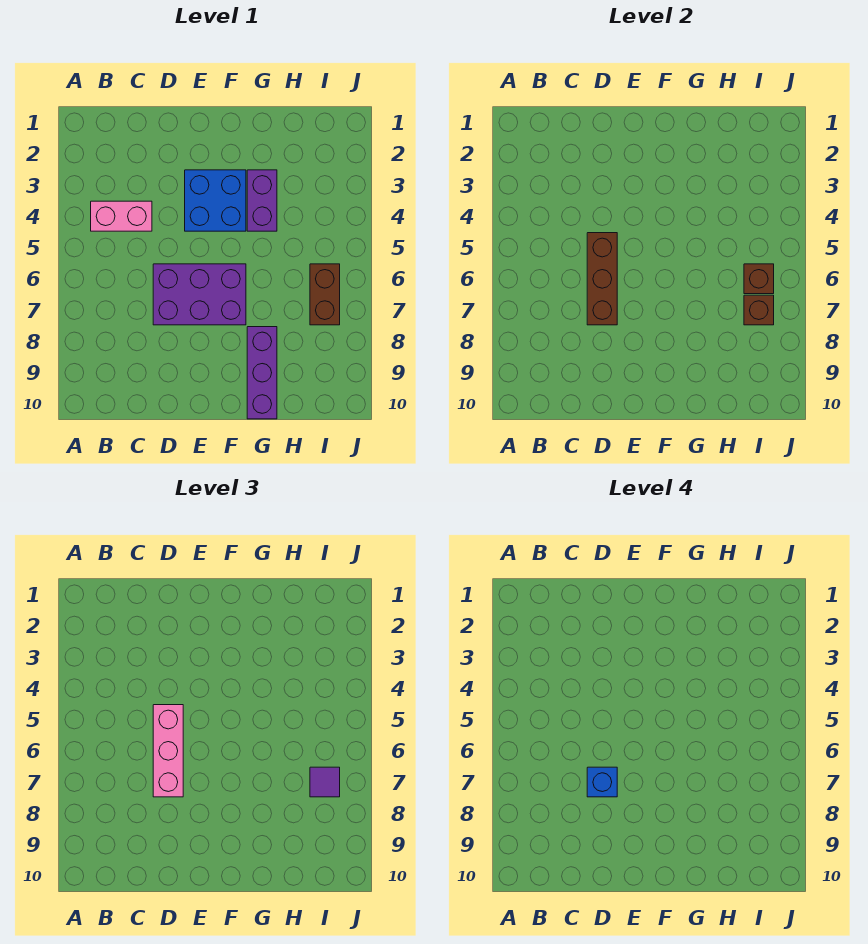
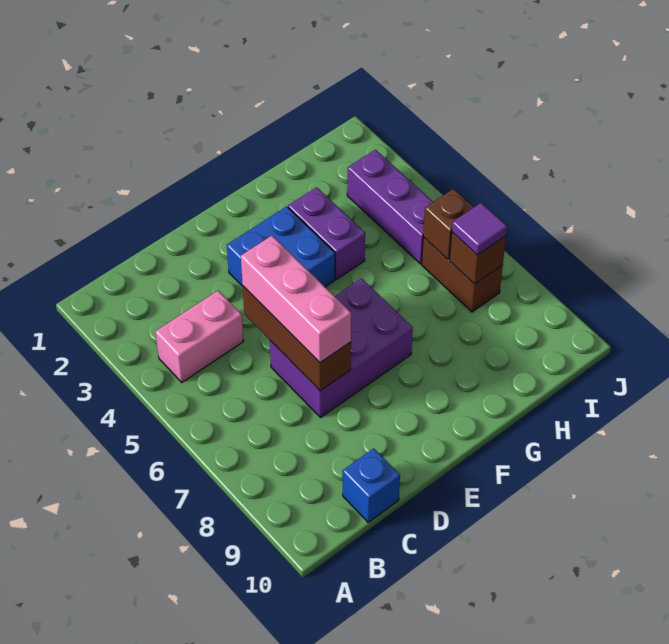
blue brick D7 level 4 -> blue brick C10 level 1
purple brick G8:G10 level 1 -> purple brick I3:I5 level 1

